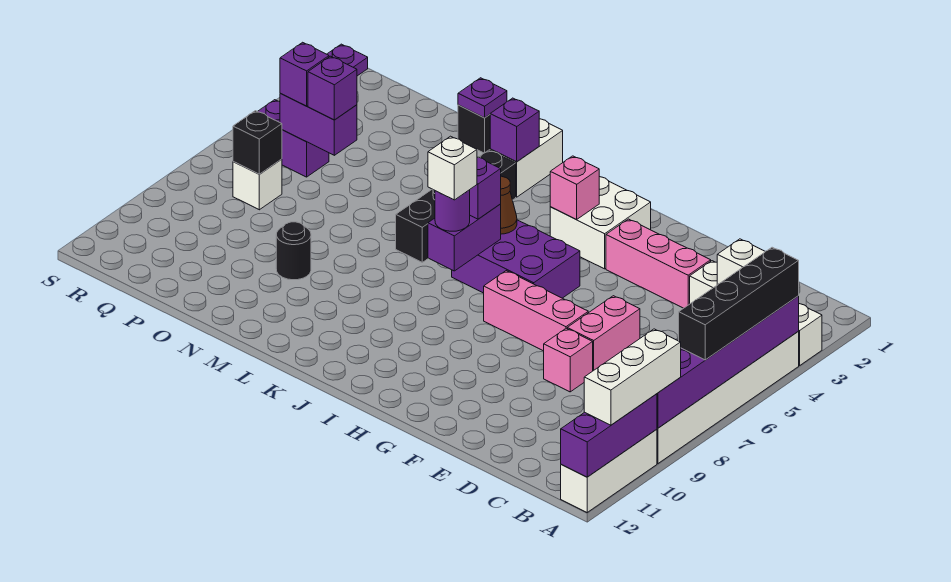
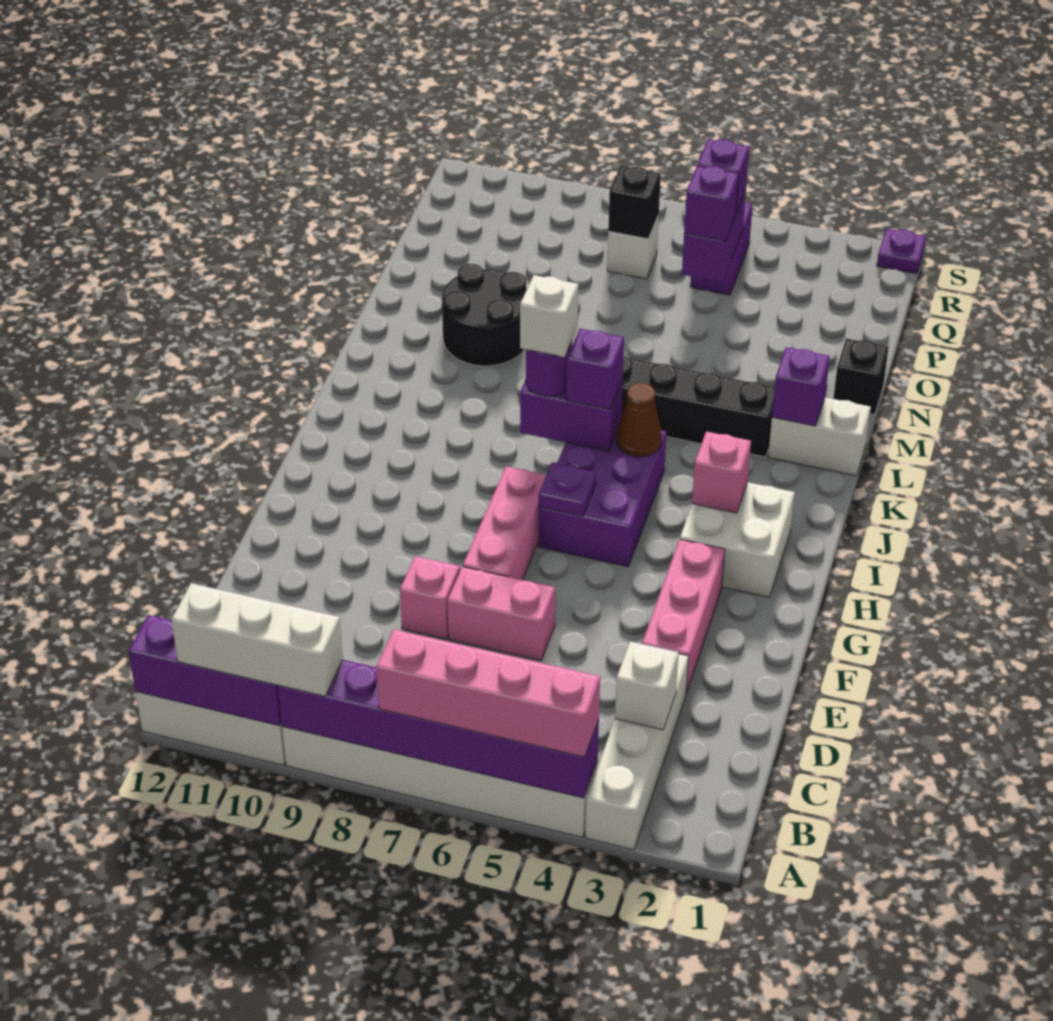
black brick A4:A7 level 3 -> pink brick A4:A7 level 3
purple plate N1 level 2 -> purple plate H6 level 2
black round brick N9 level 1 -> black round brick M9:N10 level 1

